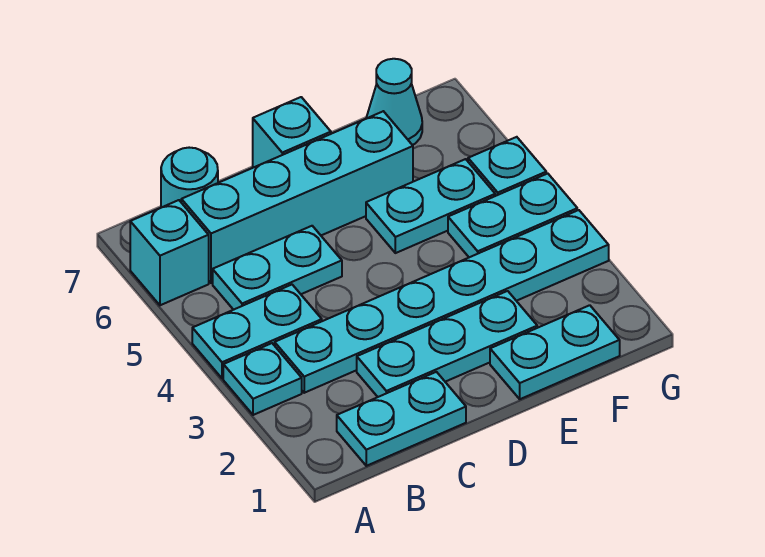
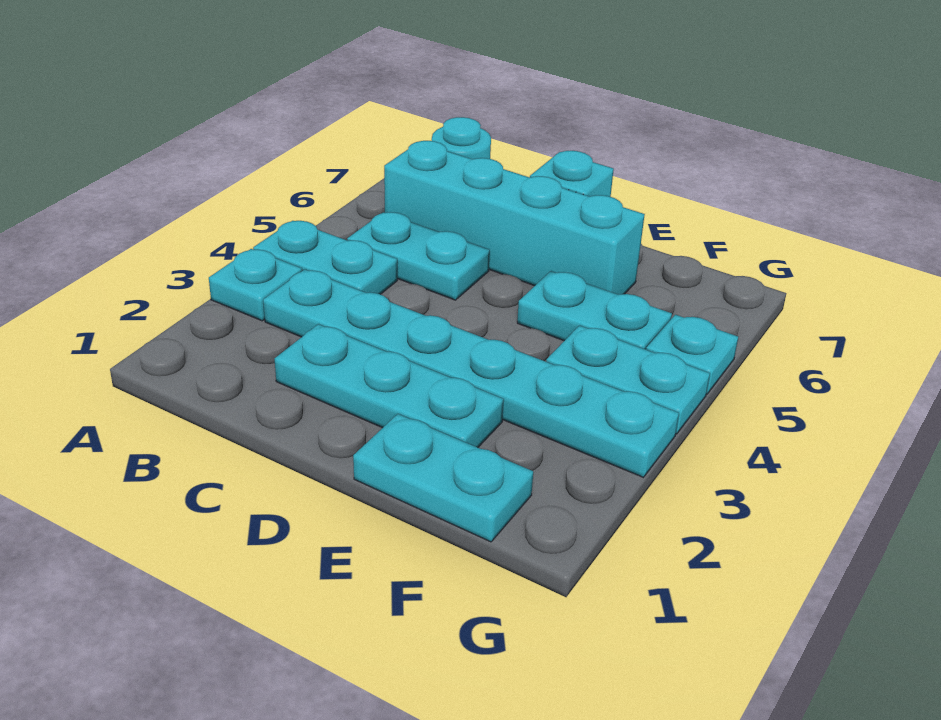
cyan brick A6 level 1 -> none
cyan plate B1:C1 level 1 -> none
cyan cone F7 level 1 -> none

